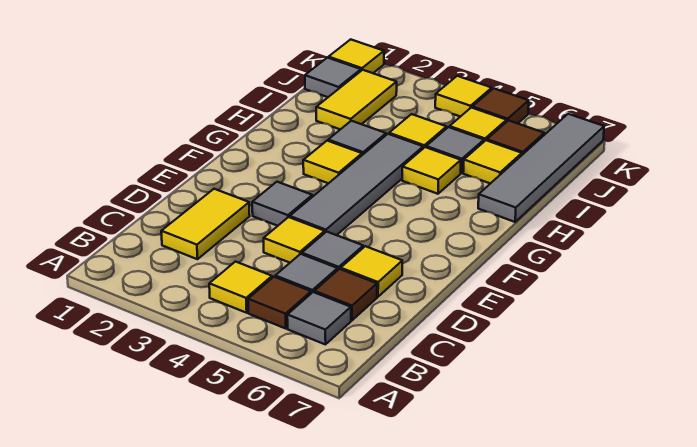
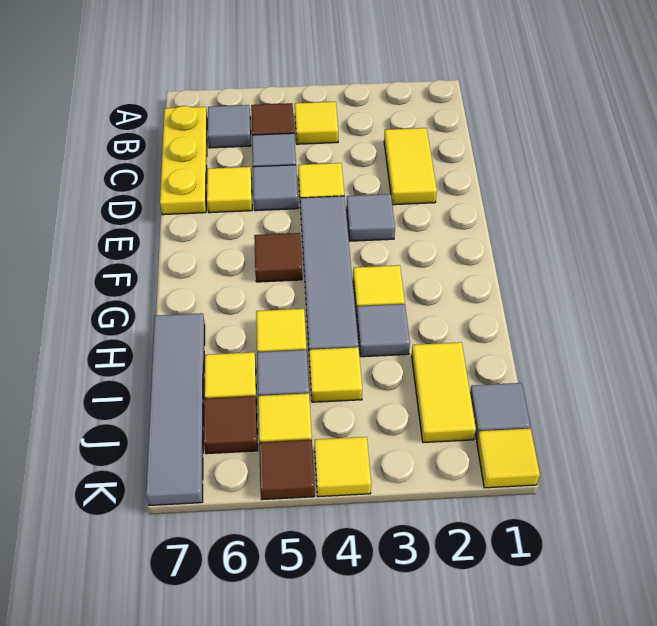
none -> yellow plate B7:D7 level 1
brown tile C6 level 1 -> brown tile F5 level 1

